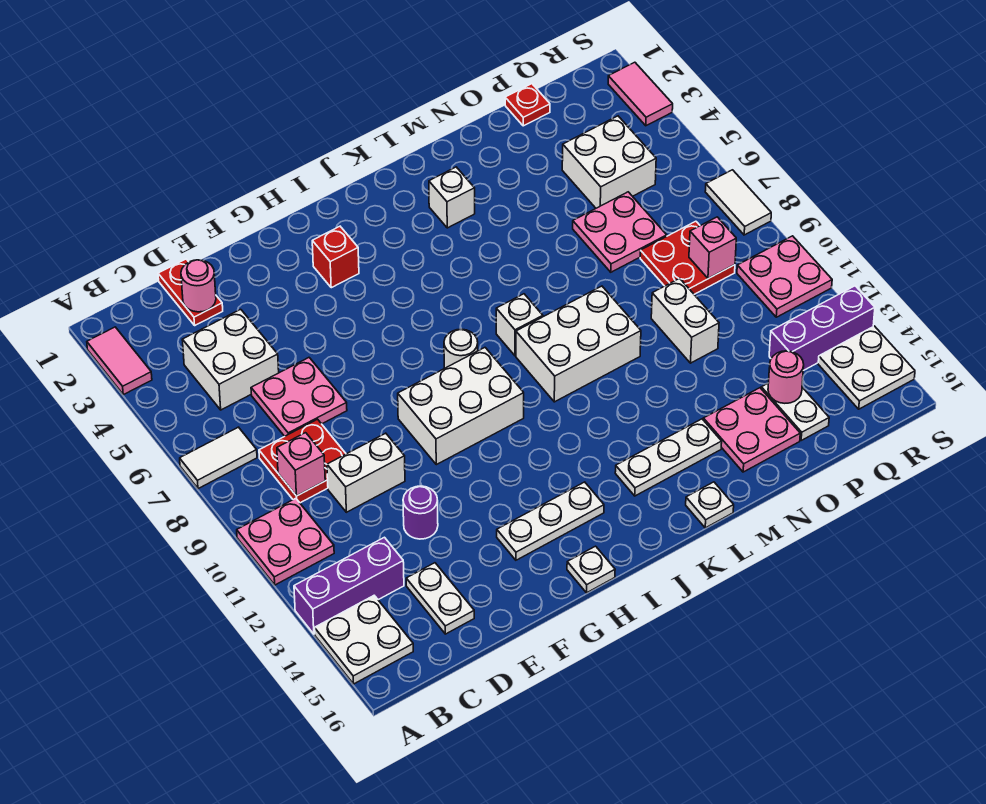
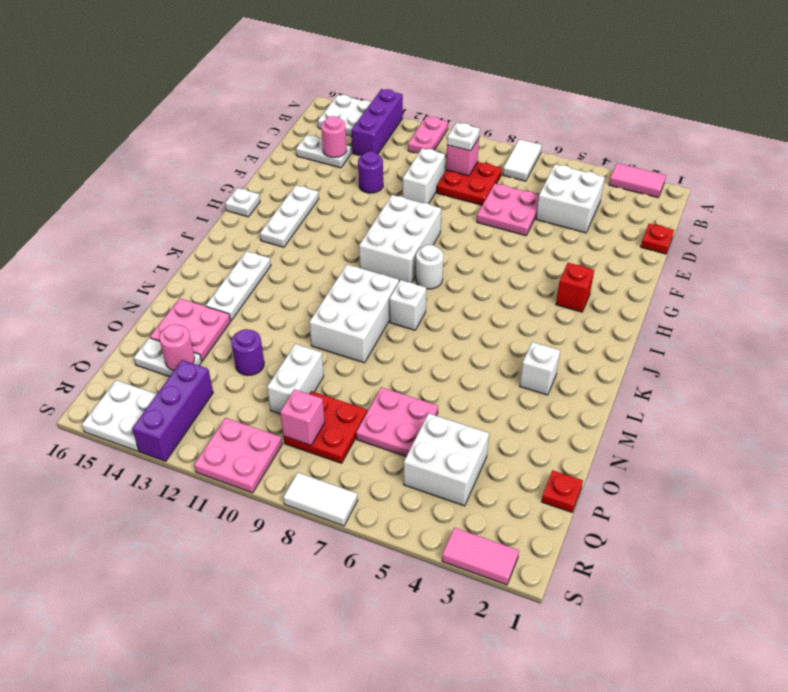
pink plate A10:B11 level 1 -> pink plate A11:B11 level 1
red plate D1:D2 level 1 -> red plate D1 level 1
pink round brick D2 level 2 -> pink round brick D14 level 2
white plate L16 level 1 -> white plate C9 level 3
white brick O10:O11 level 1 -> white brick O10:P10 level 1
none -> purple round brick O12 level 1

